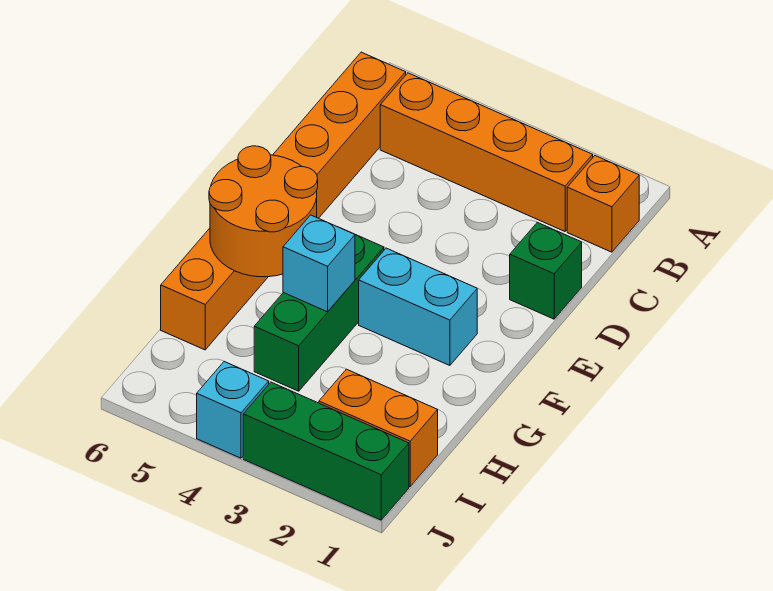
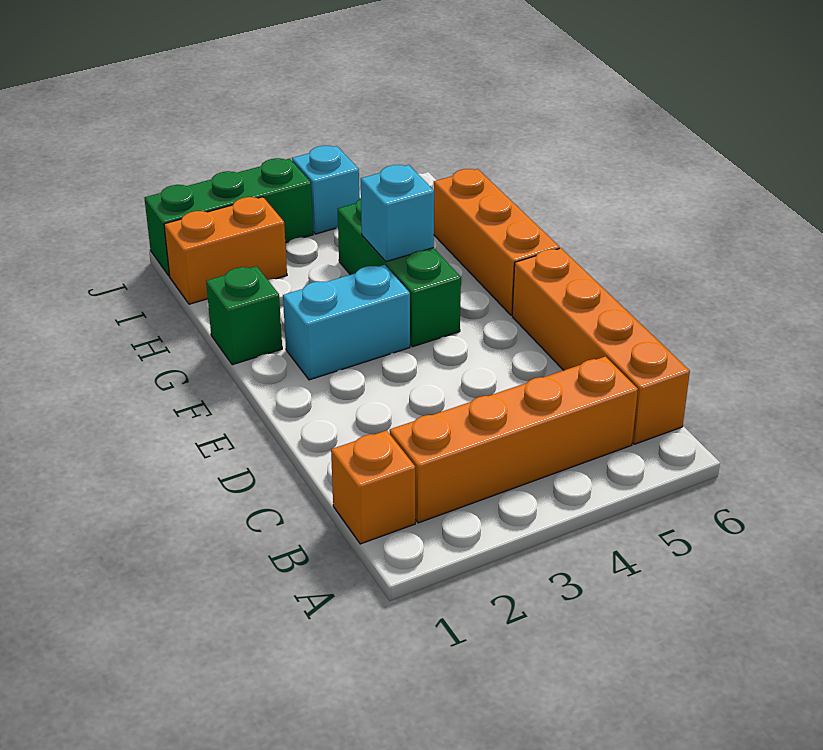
green brick D1 level 1 -> green brick G1 level 1
orange round brick F5:G6 level 2 -> none

